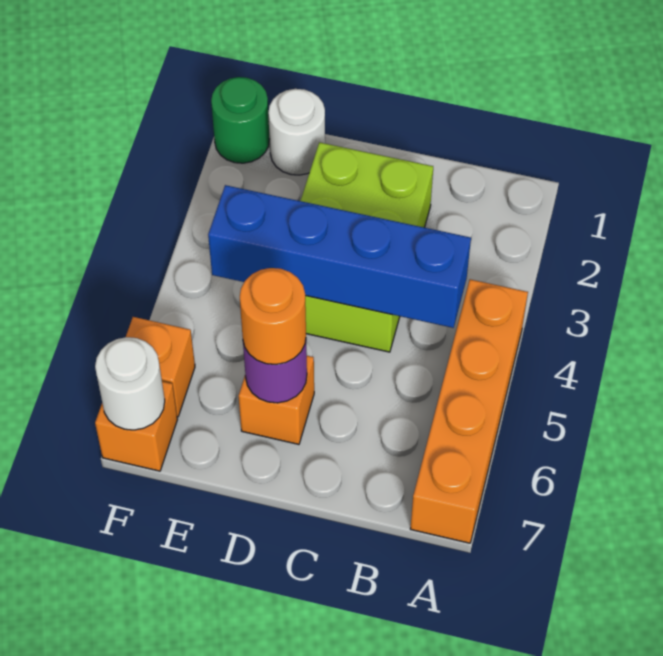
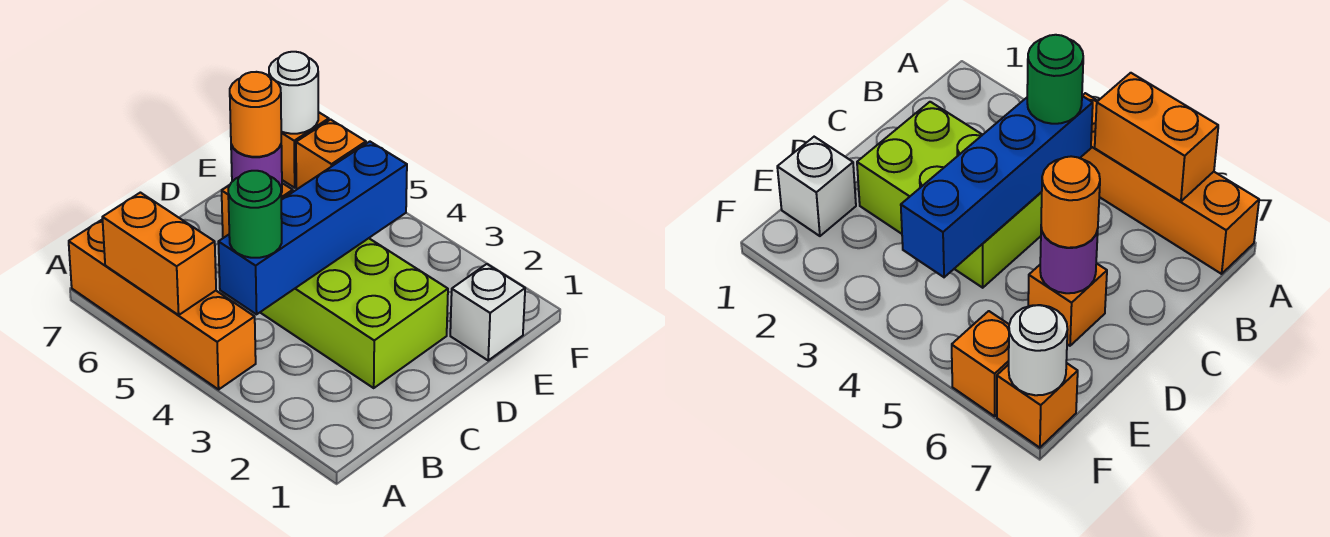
none -> orange brick A5:A6 level 2
white round brick E1 level 1 -> white brick E1 level 1
green round brick F1 level 1 -> green round brick B4 level 3

